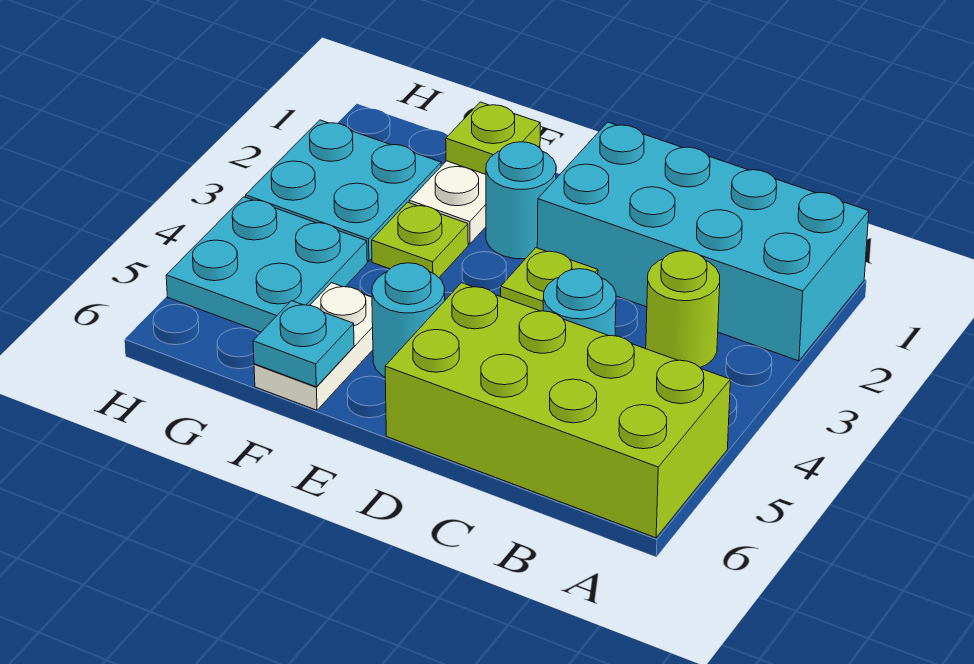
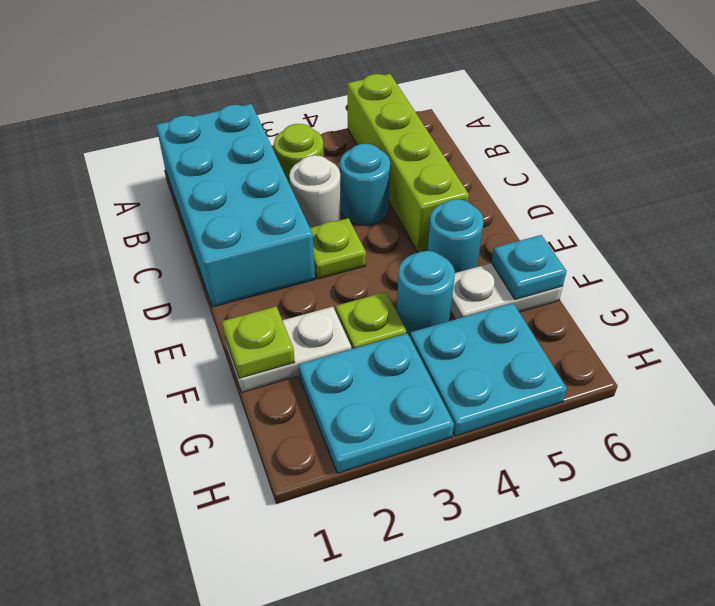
lime brick A5:D6 level 1 -> lime brick A5:D5 level 1
none -> white round brick C3 level 1
cyan round brick E2 level 1 -> cyan round brick F4 level 1

